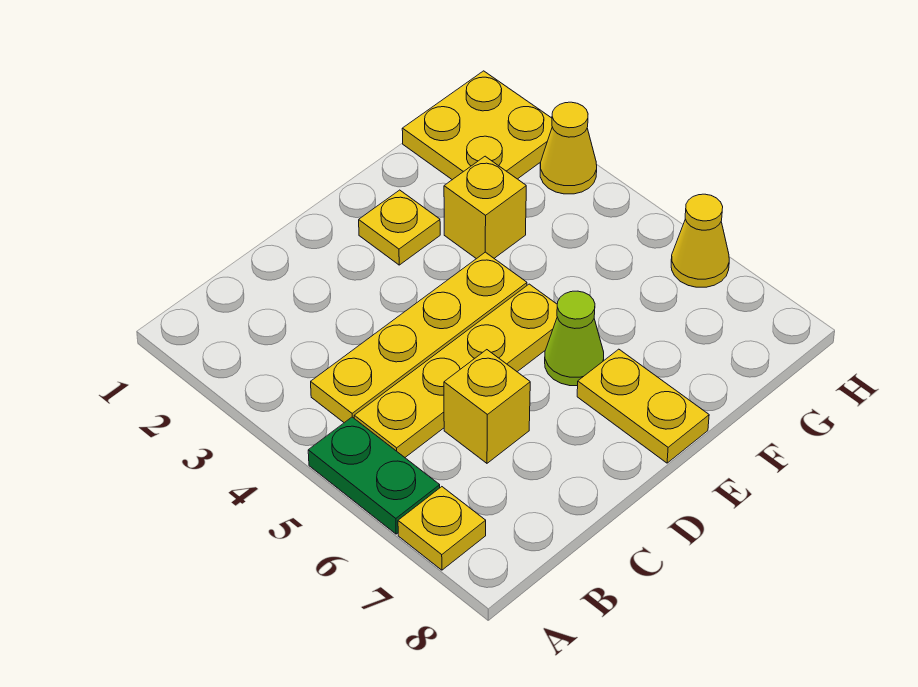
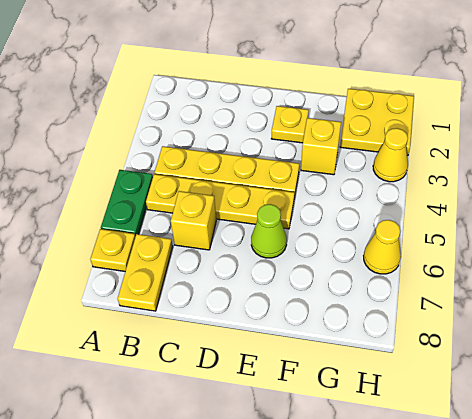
yellow plate E7:E8 level 1 -> yellow plate B7:B8 level 1

